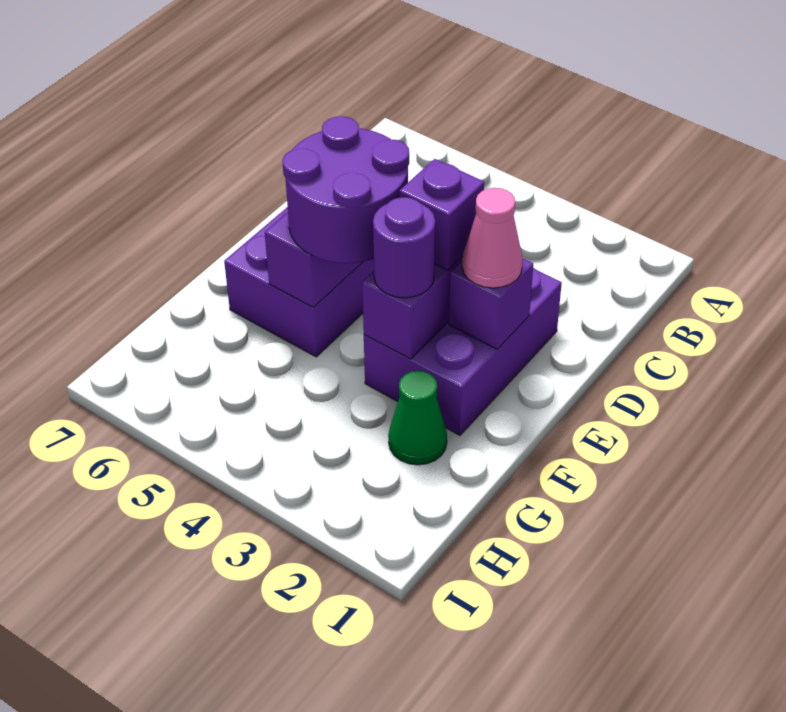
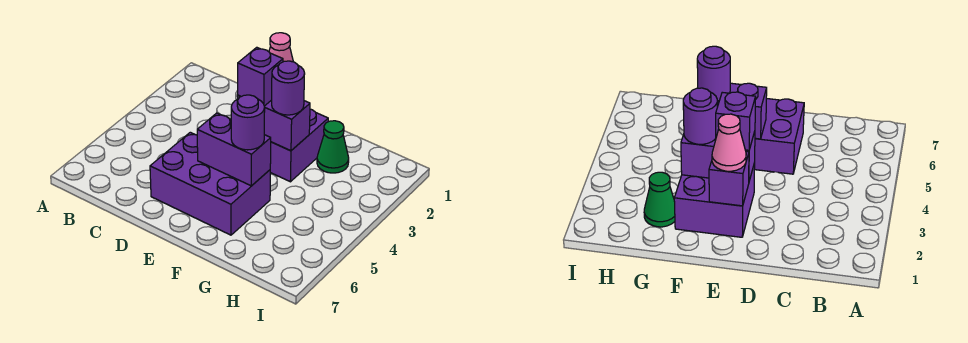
purple brick D2:F3 level 1 -> purple brick E2:F3 level 1
purple round brick E4:F5 level 3 -> purple round brick F5 level 3

